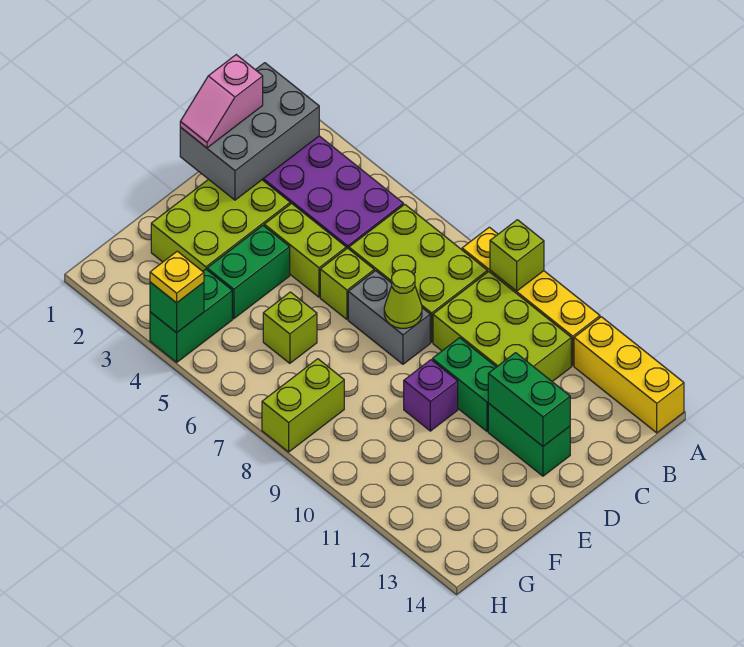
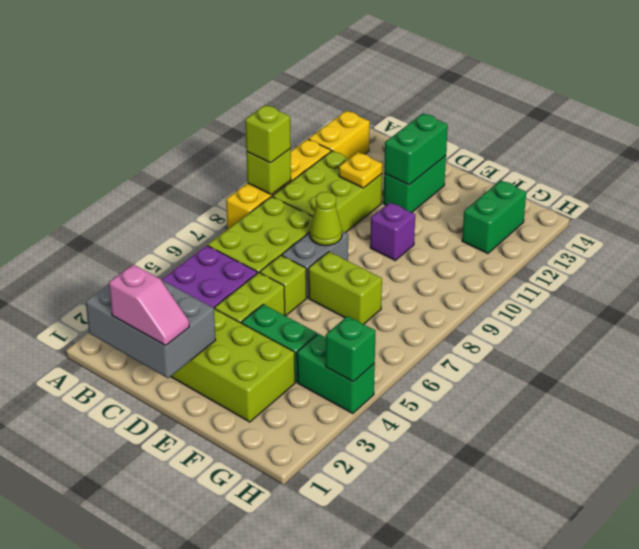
yellow brick A12:A14 level 1 -> yellow brick A12:A13 level 1
green brick D10:D11 level 1 -> green brick G12:G13 level 1
lime brick F6 level 1 -> lime brick A9 level 3
lime brick G8:H8 level 1 -> lime brick E7:F7 level 1
yellow plate H4 level 3 -> yellow plate C11 level 2

